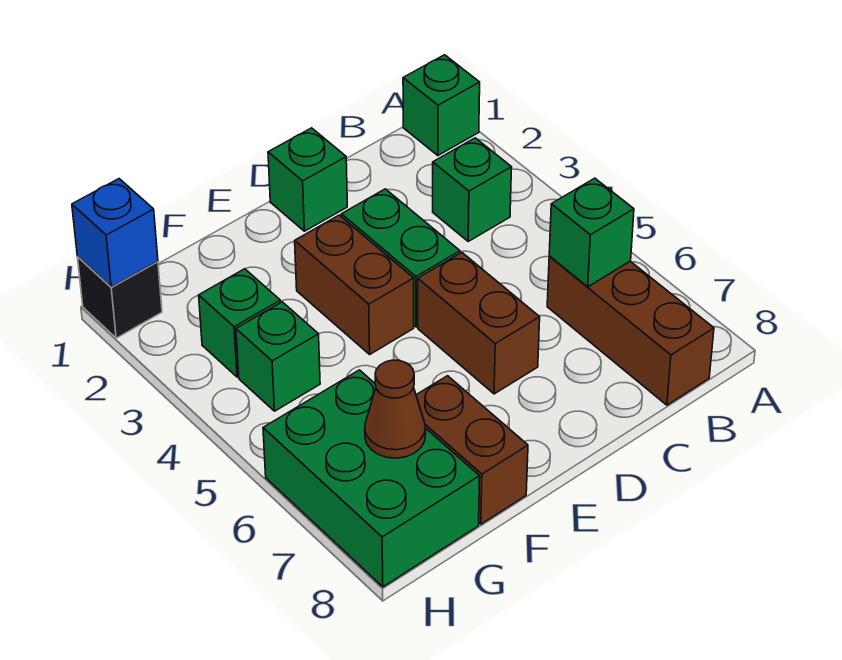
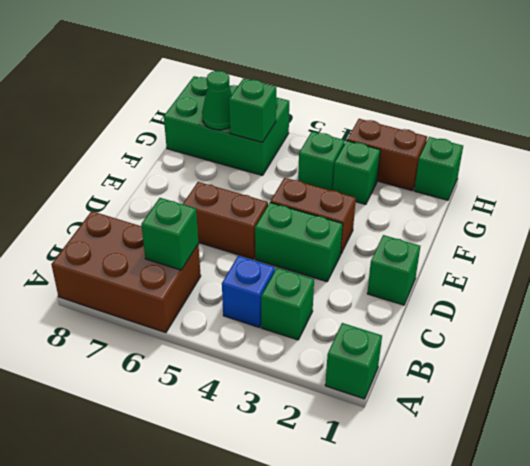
brown brick B6:B8 level 1 -> brown brick A6:B8 level 1
brown brick F7:F8 level 1 -> brown brick H2:H3 level 1
none -> green brick G6 level 2
brown cone G7 level 2 -> green cone G7 level 2
black brick H1 level 1 -> green brick H1 level 1
blue brick H1 level 2 -> blue brick B4 level 1

